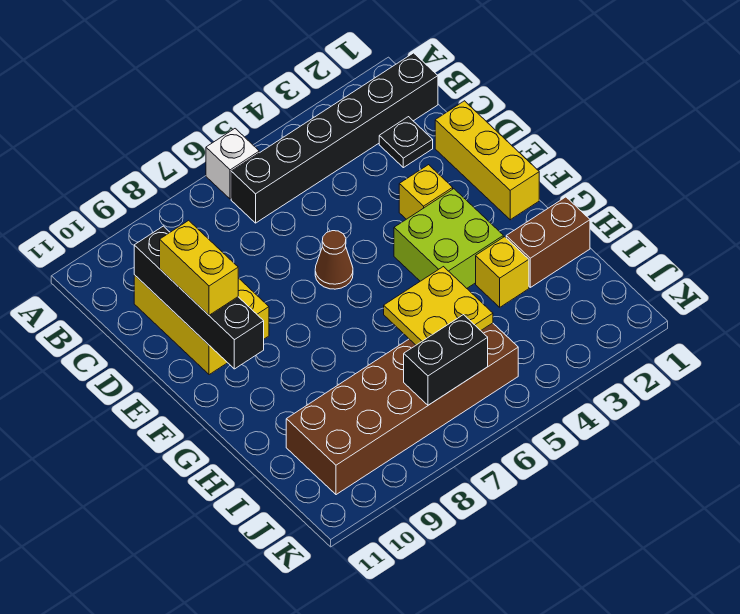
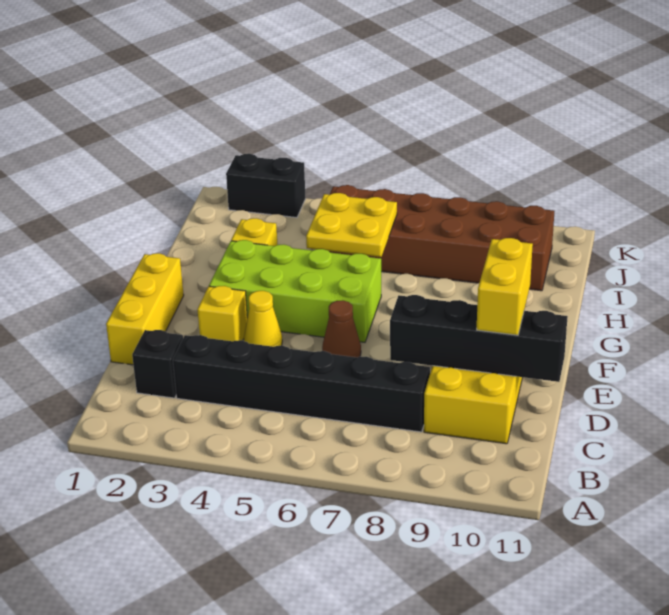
white brick A6 level 1 -> none
black brick B1:B6 level 1 -> black brick C3:C8 level 1
black plate C2 level 1 -> black brick C2 level 1
black brick C10:F10 level 2 -> black brick D8:D11 level 2
none -> yellow cone E4 level 1
lime brick F3:G4 level 1 -> lime brick F3:G6 level 1
brown brick H1:H2 level 1 -> none
black brick J6:J7 level 2 -> black brick K2:K3 level 1

